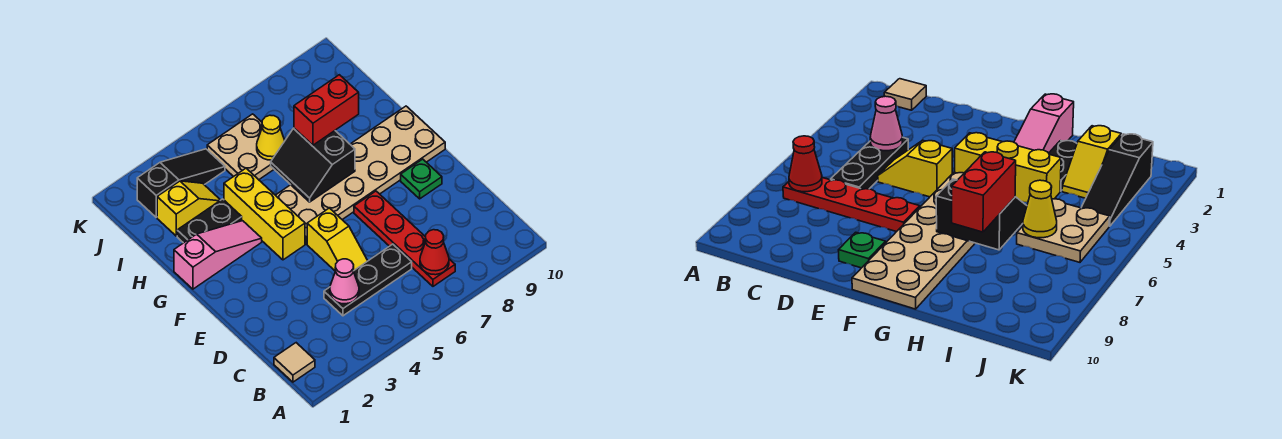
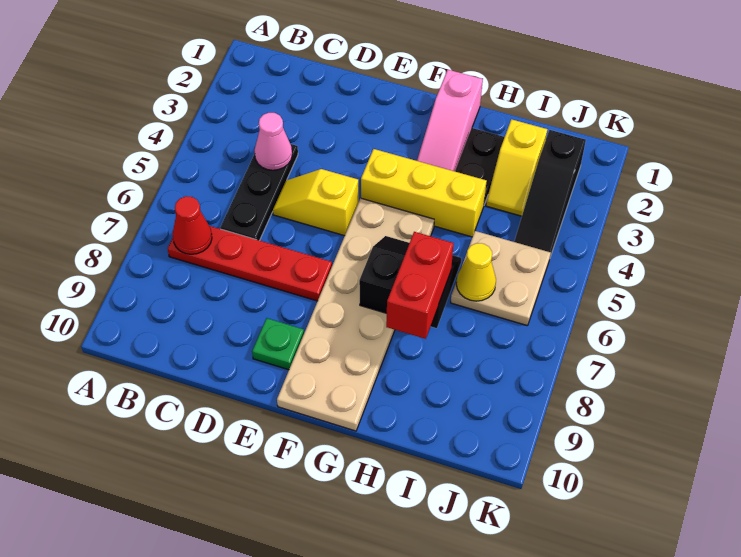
tan tile B1 level 1 -> none

